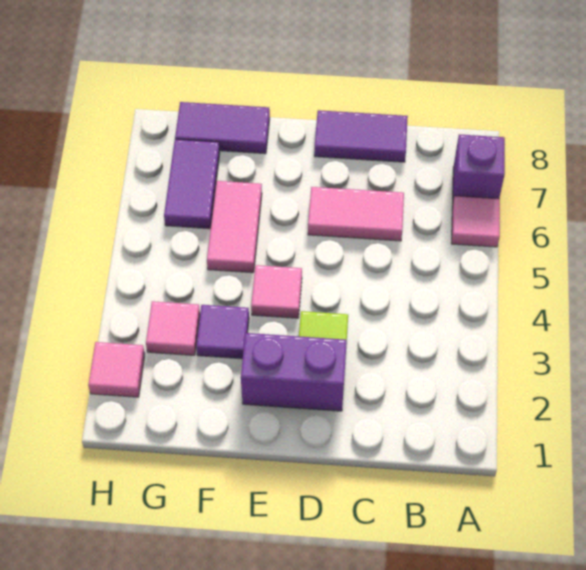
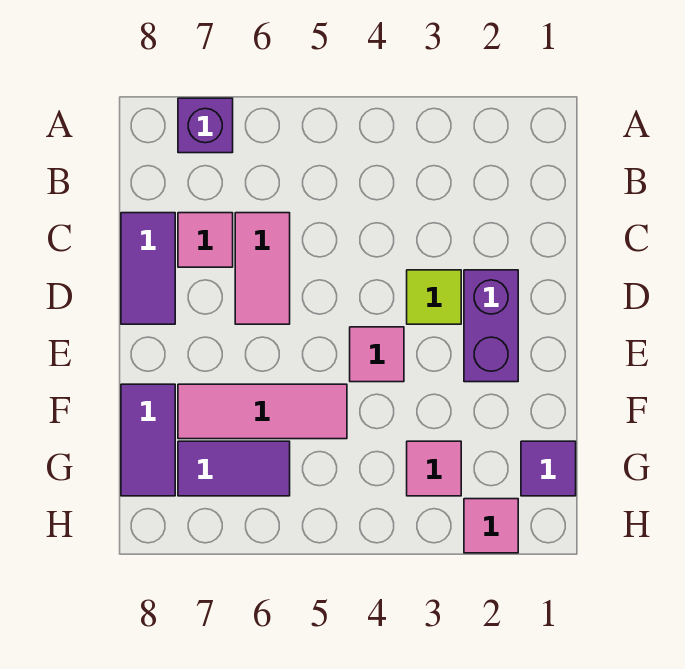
pink tile A6 level 1 -> pink tile C7 level 1
purple tile F3 level 1 -> purple tile G1 level 1
pink tile F5:F6 level 1 -> pink tile F5:F7 level 1

